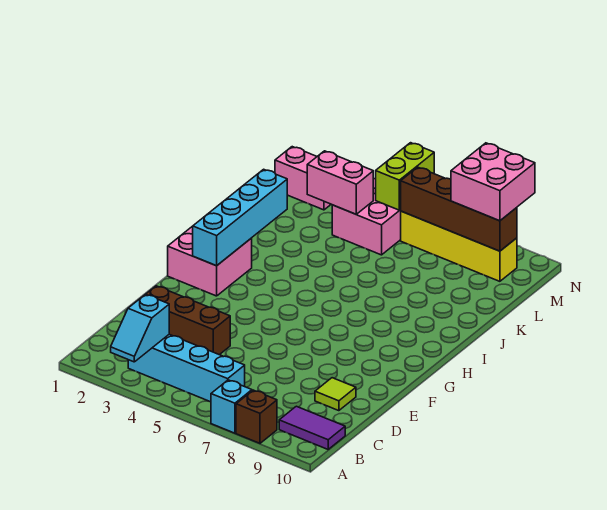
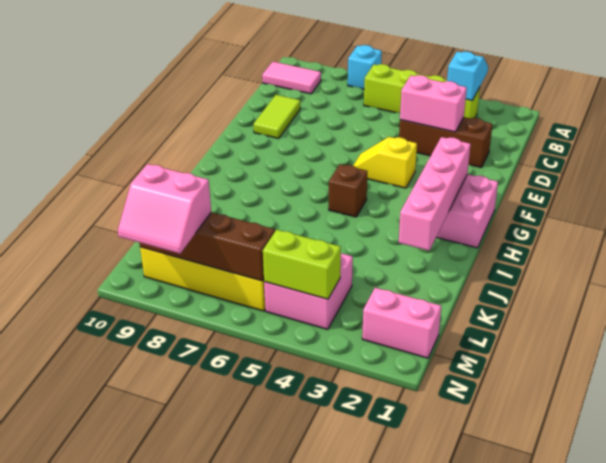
brown brick A8 level 1 -> brown brick H5 level 1
cyan brick B3:B6 level 1 -> lime brick B3:B6 level 1
purple tile B9:B10 level 1 -> pink tile B9:B10 level 1
lime tile D9 level 1 -> lime tile D9:E9 level 1
none -> yellow slope F4:F5 level 1 top 4
cyan brick G2:J2 level 2 -> pink brick G2:J2 level 2
pink brick L3:L4 level 2 -> pink brick D3:D4 level 2
lime brick M5:N5 level 2 -> lime brick M4:M5 level 2
pink brick M8:N9 level 3 -> pink slope M8:N9 level 3 top M

